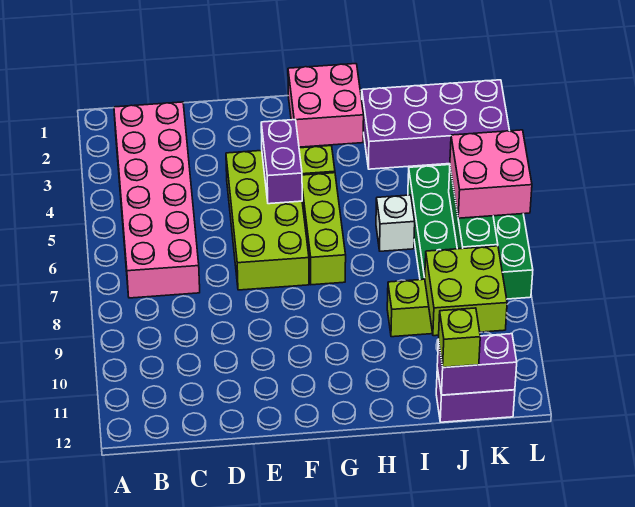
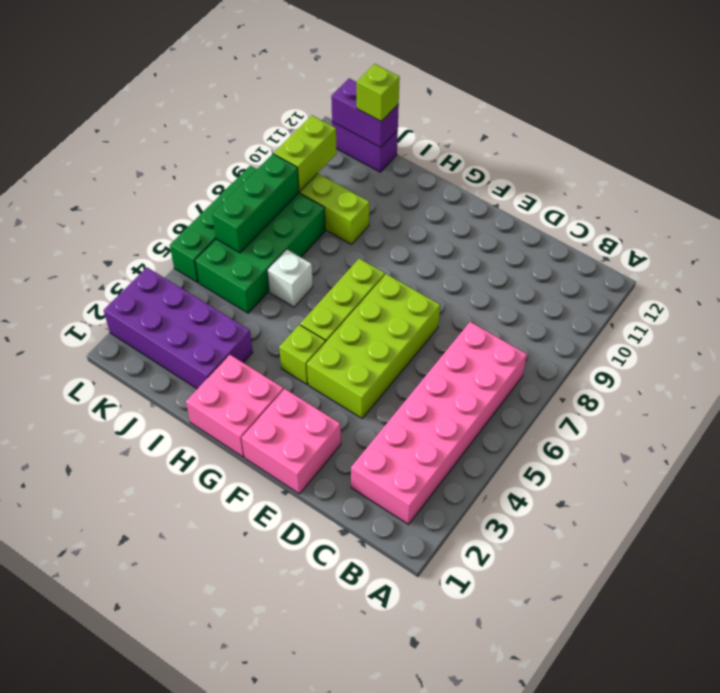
purple brick F4:F5 level 2 -> none
lime brick J9:K10 level 2 -> lime brick K9:K10 level 2
pink brick K6:L7 level 3 -> pink brick E1:F2 level 1

